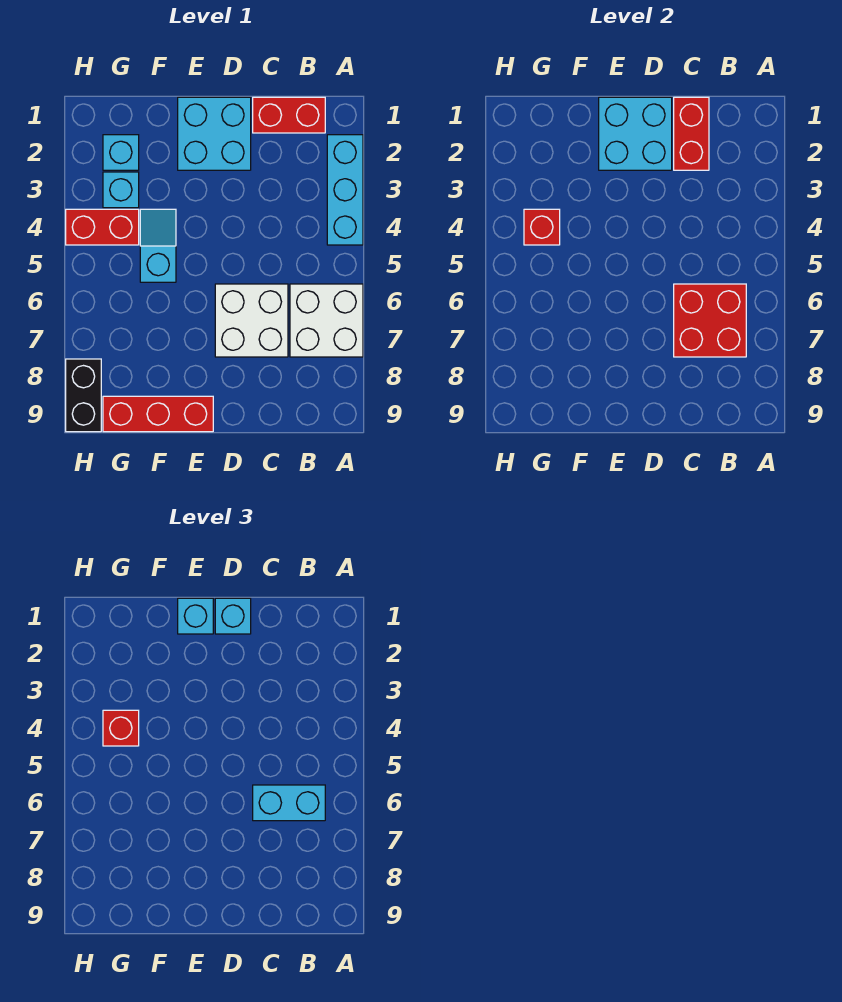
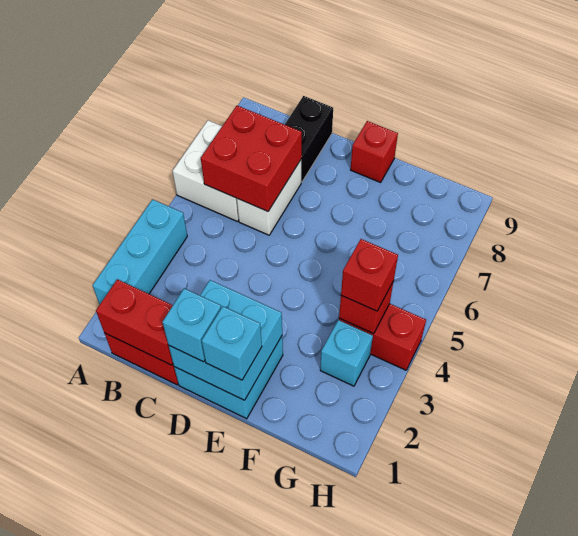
cyan brick B6:C6 level 3 -> none
red brick C1:C2 level 2 -> red brick B1:C1 level 2
white brick C6:D7 level 1 -> white brick C6:C7 level 1
red brick E9:G9 level 1 -> red brick E9 level 1
cyan slope F4:F5 level 1 top 5 -> none
cyan brick G2 level 1 -> none
black brick H8:H9 level 1 -> black brick C8:C9 level 1

